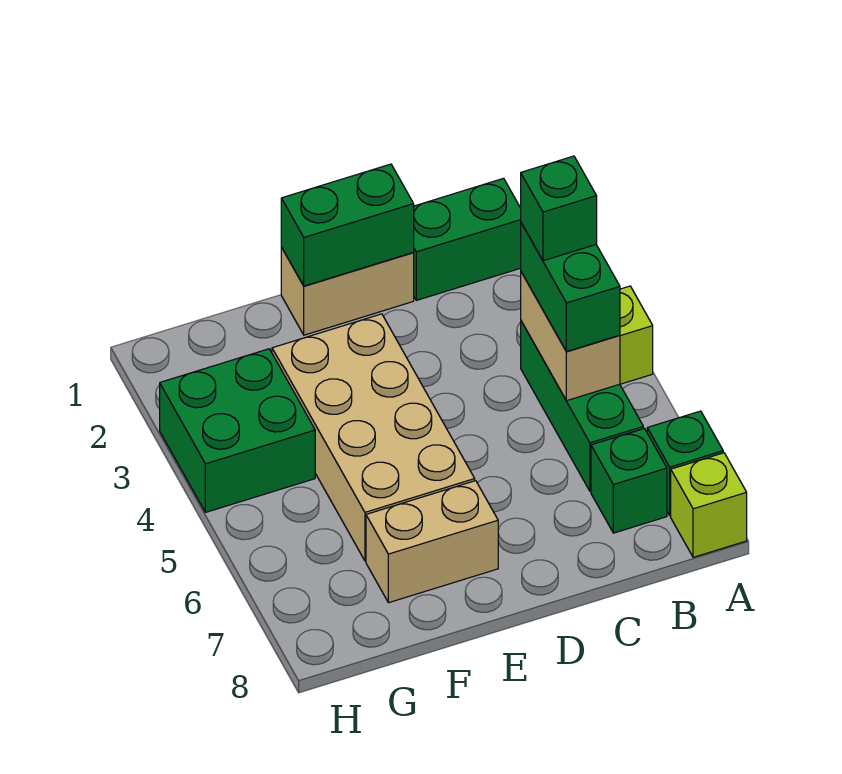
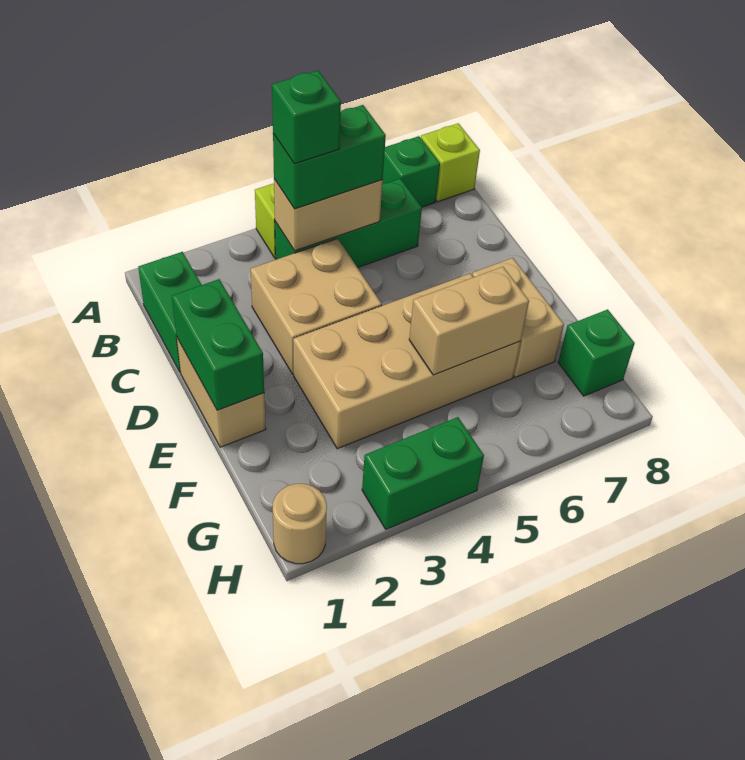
green brick B7 level 1 -> green brick G8 level 1
none -> tan brick C3:D4 level 1
none -> tan brick F5:F6 level 2
green brick G3:H4 level 1 -> green brick H3:H4 level 1
none -> tan round brick H1 level 1

